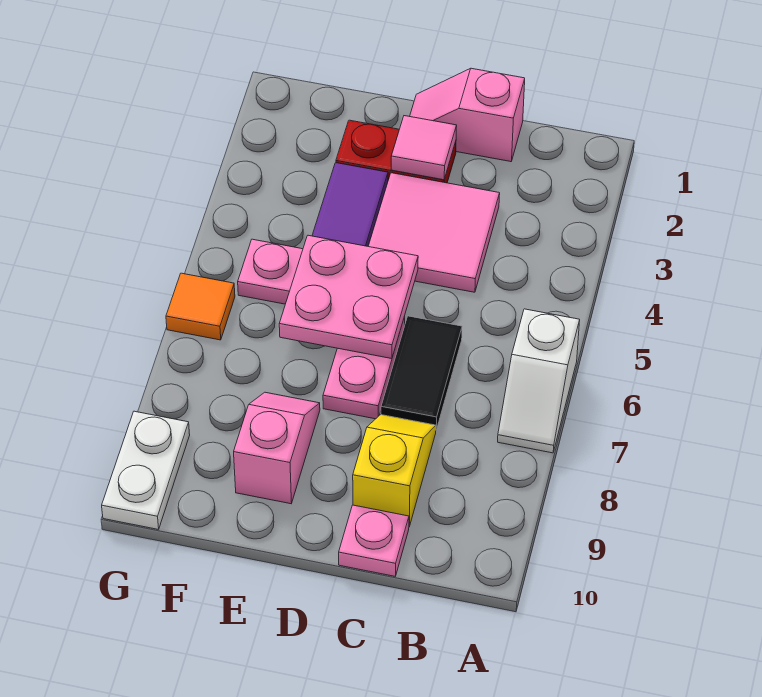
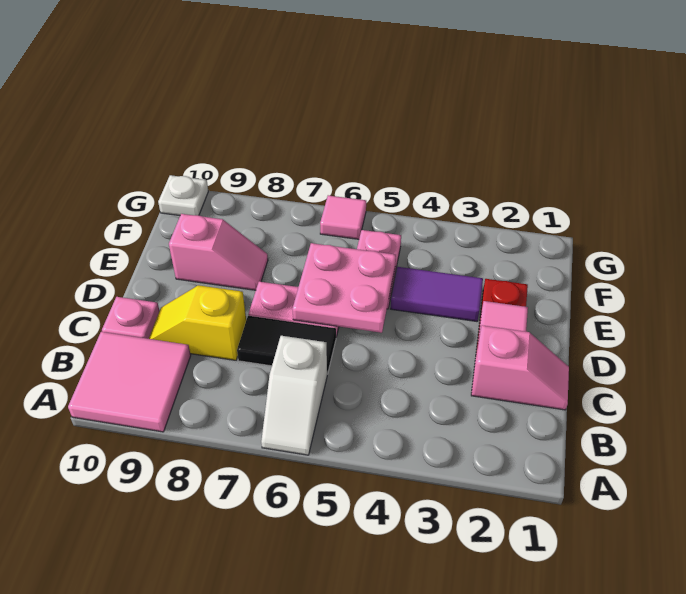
white slope A6:A7 level 1 top 6 -> white slope A6:B6 level 1 top B
pink slope C1:D1 level 1 top C -> pink slope C1:C2 level 1 top 2
pink tile C3:D4 level 1 -> pink tile A9:B10 level 1
yellow slope C8:C9 level 1 top 9 -> yellow slope C8:C9 level 1 top 8
orange tile G6 level 1 -> pink tile G6 level 1
white plate G9:G10 level 1 -> white plate G10 level 1

